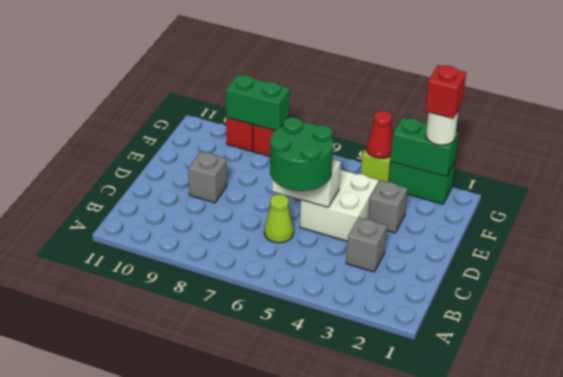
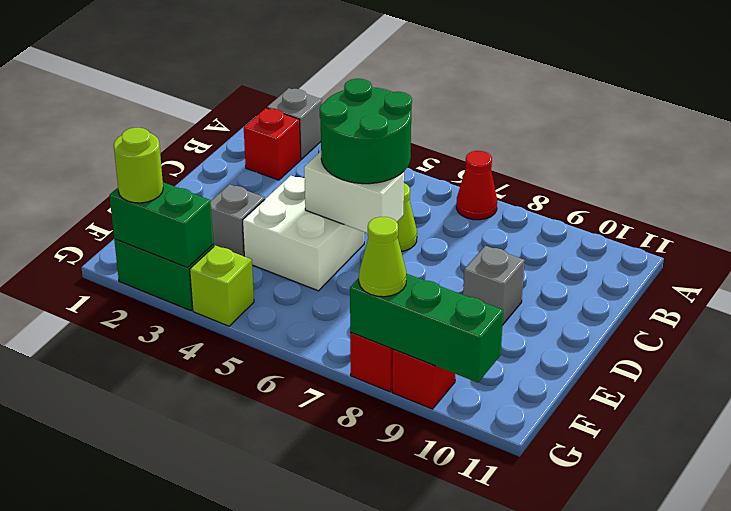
grey brick C3 level 1 -> grey brick A2 level 1
white round brick G2 level 3 -> lime round brick G2 level 3
red brick G2 level 4 -> red brick B2 level 1
red cone G4 level 2 -> red cone A7 level 1
green brick G8:G9 level 2 -> green brick G8:G10 level 2
none -> lime cone G8 level 3

